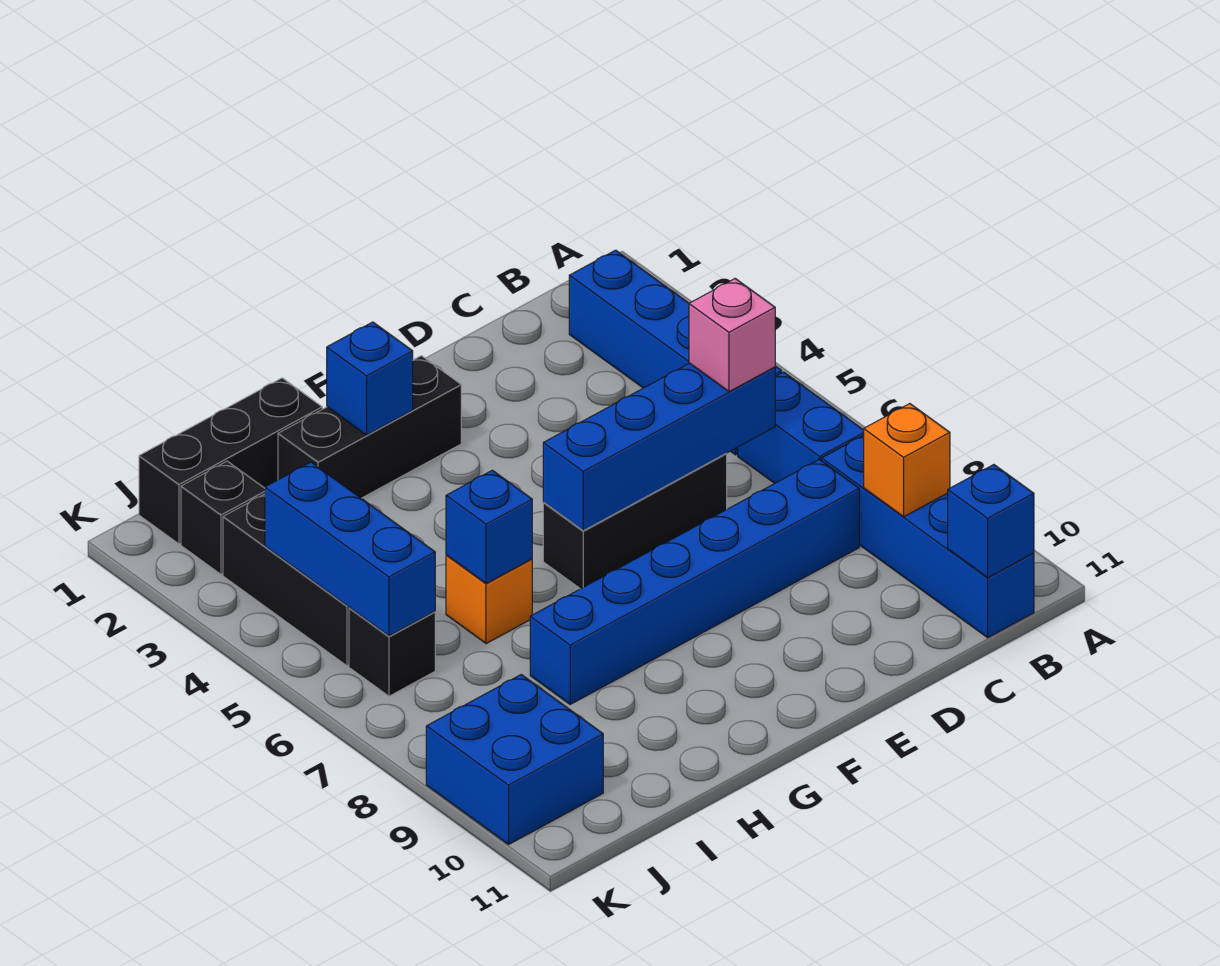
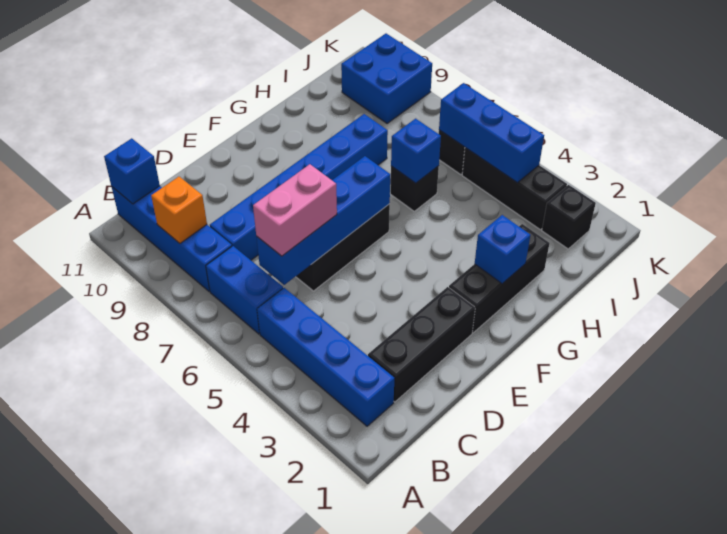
pink brick C6 level 3 -> pink brick C6:D6 level 3
black brick H1:J1 level 1 -> black brick C2:E2 level 1
orange brick H6 level 1 -> black brick H6 level 1

